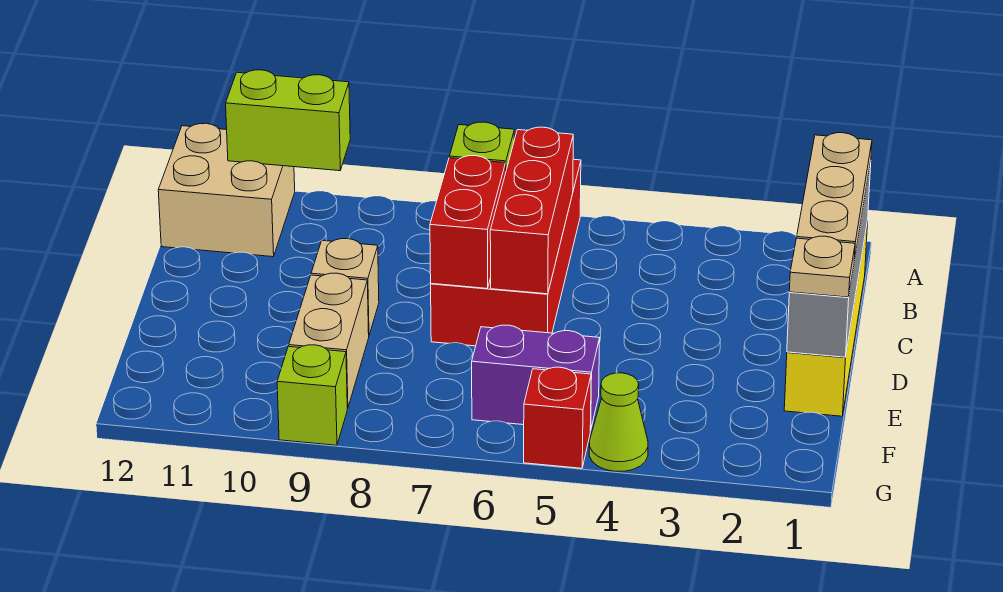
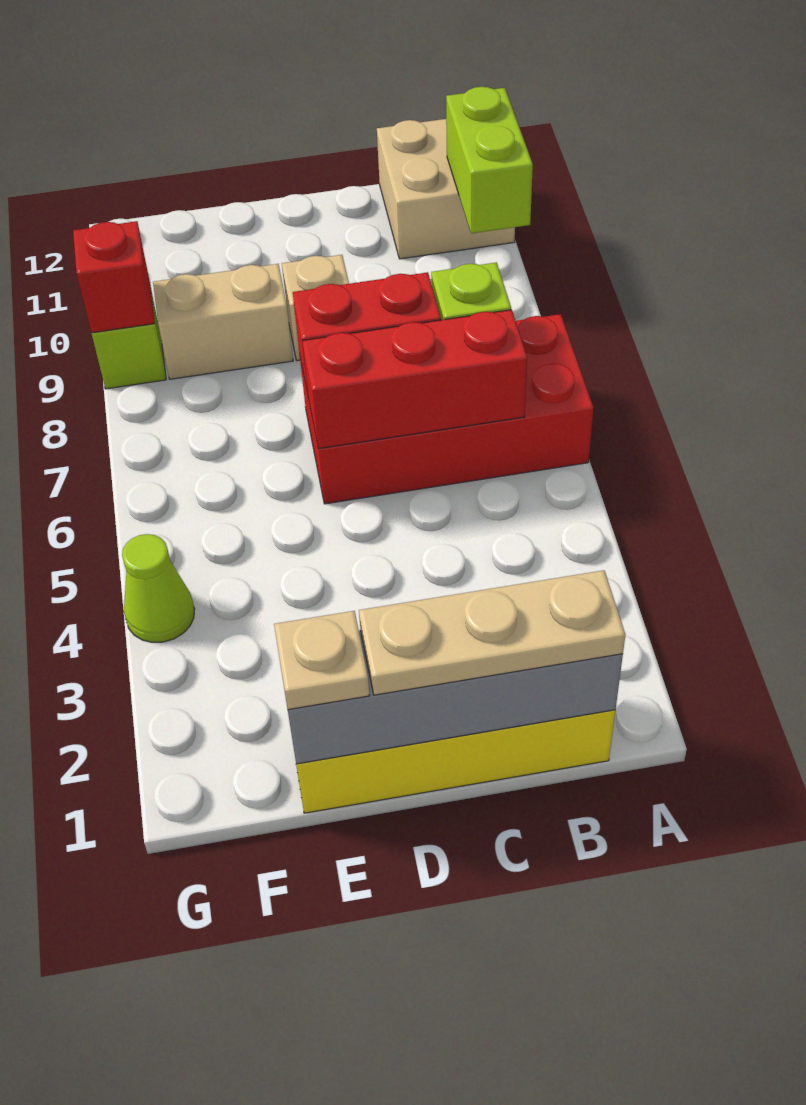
purple brick F5:F6 level 1 -> none
red brick G5 level 1 -> red brick G9 level 2

